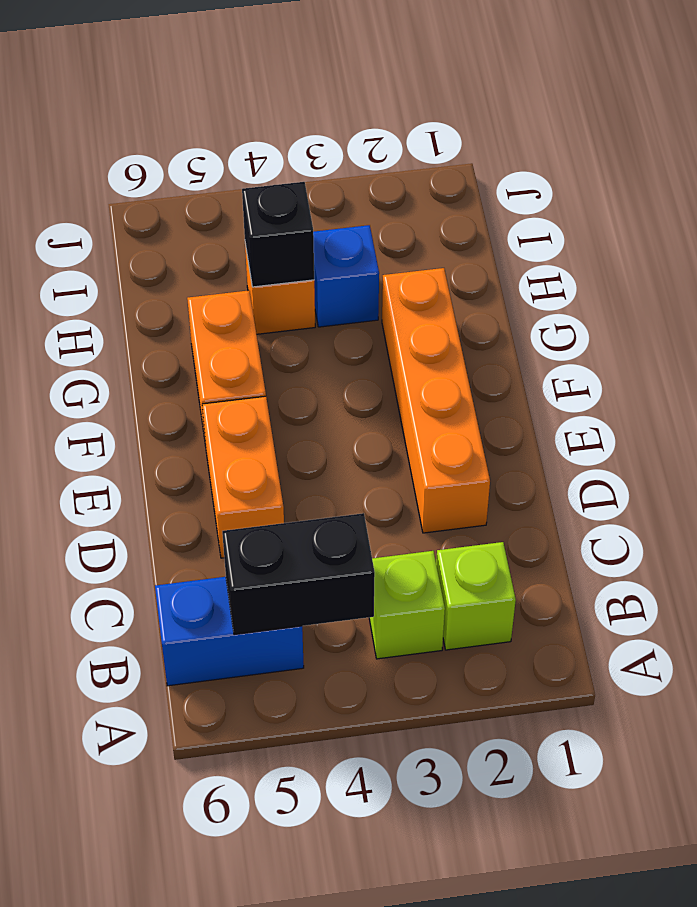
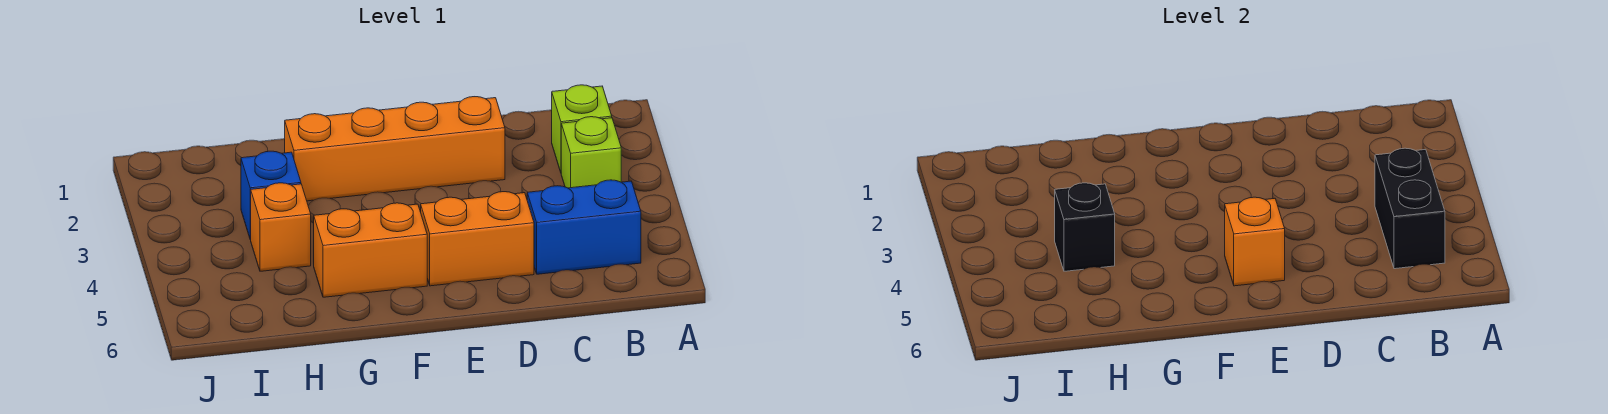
blue brick B5:B6 level 1 -> blue brick B5:C5 level 1
none -> orange brick E5 level 2

